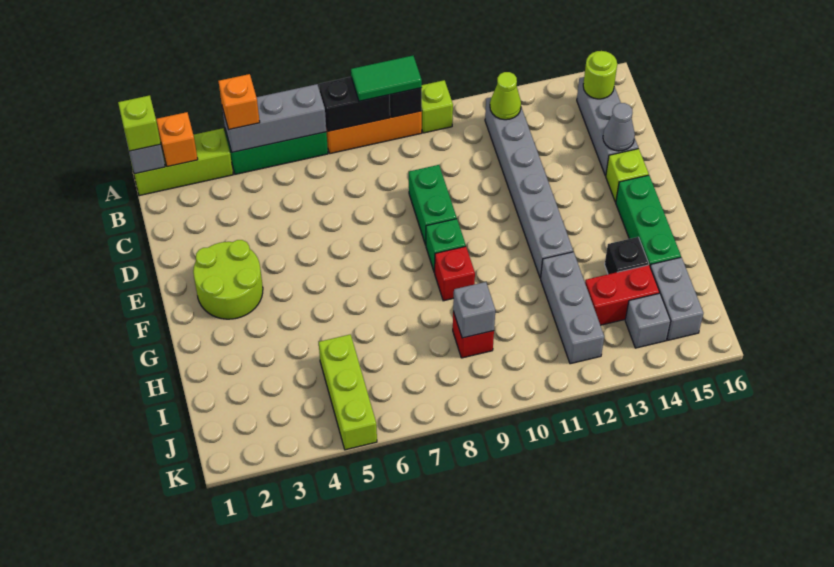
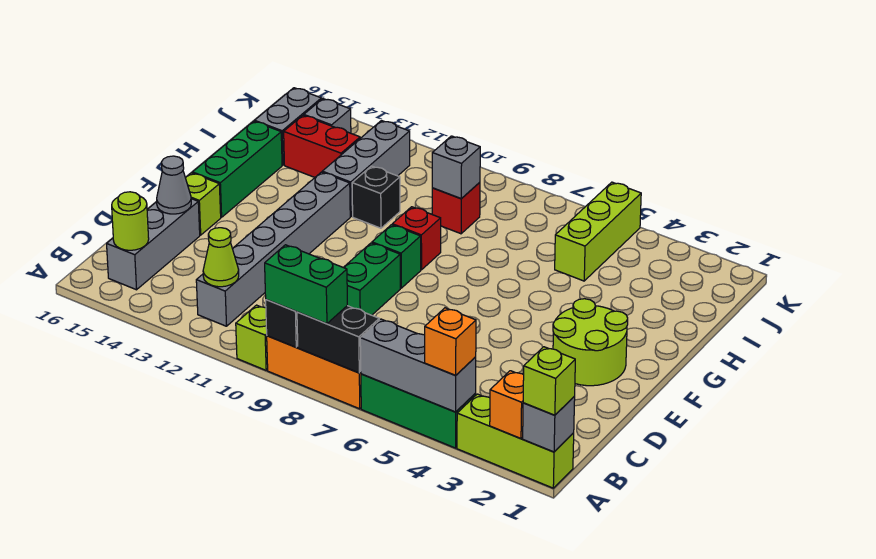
green tile A8:A9 level 3 -> green brick A8:A9 level 3
black brick H14 level 1 -> black brick H11 level 1

